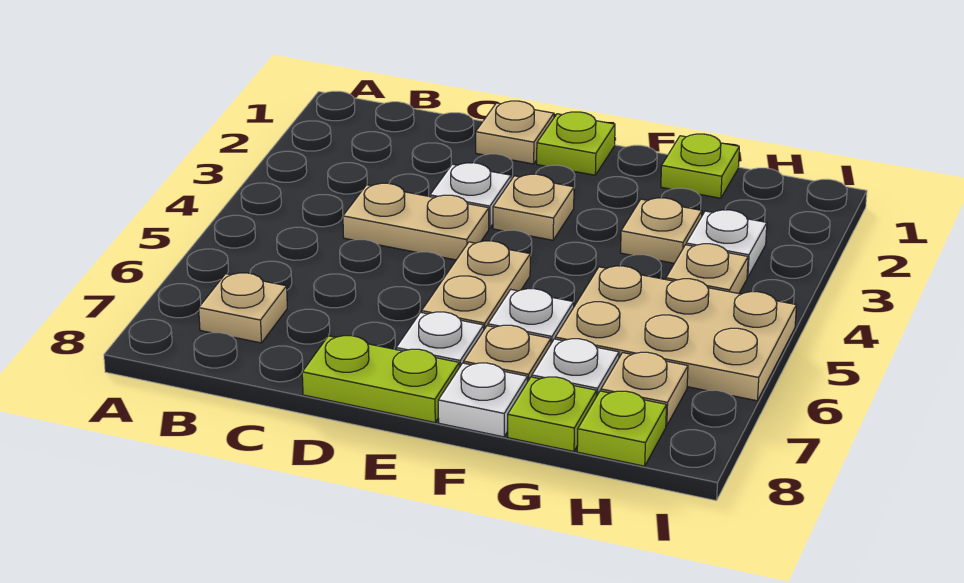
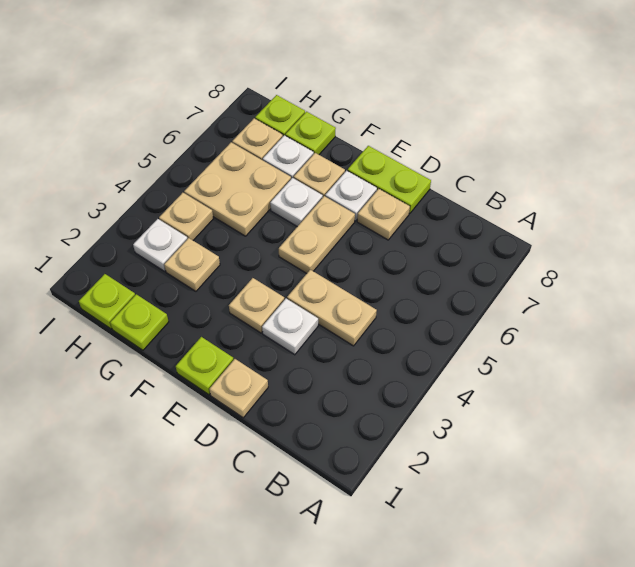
tan plate B7 level 1 -> tan plate D7 level 1
white plate F8 level 1 -> none
tan plate G5:I6 level 1 -> tan plate G5:H6 level 1
none -> lime plate H1 level 1

